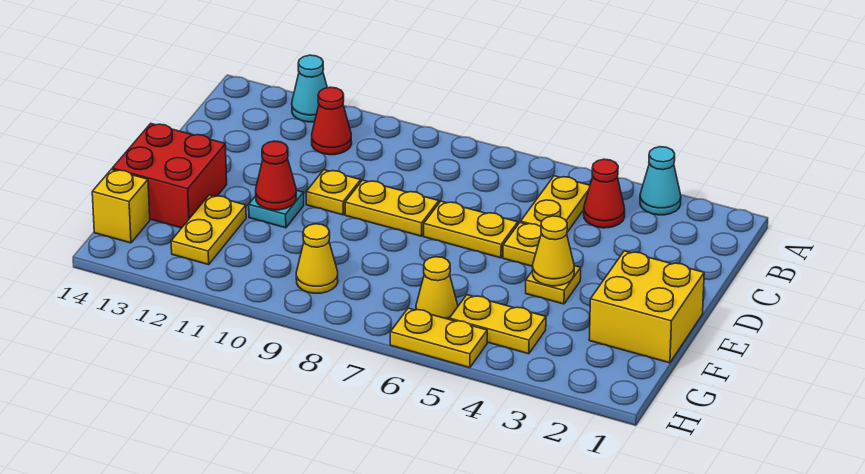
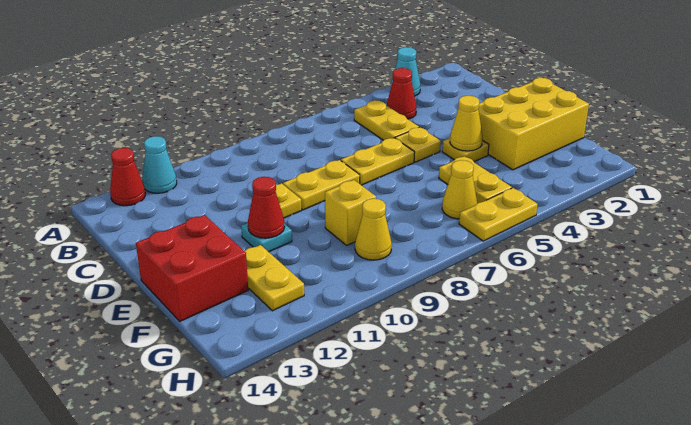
red cone B11 level 1 -> red cone A13 level 1
yellow brick E1:F2 level 1 -> yellow brick E1:F3 level 1
yellow plate G4:G5 level 1 -> yellow plate F5:G5 level 1
yellow brick G14 level 1 -> yellow brick F9 level 1

